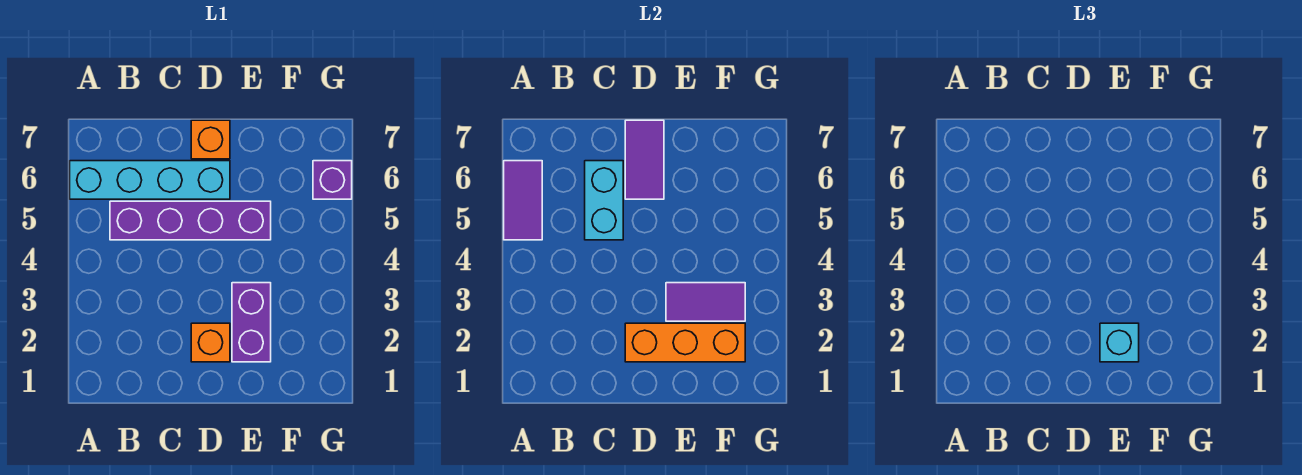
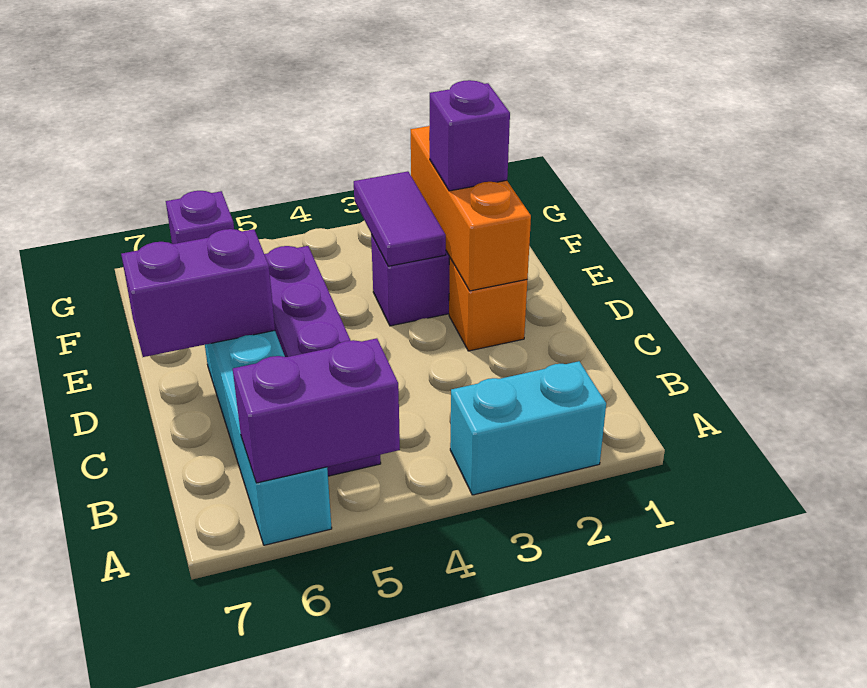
purple tile A5:A6 level 2 -> purple brick A5:A6 level 2
cyan brick C5:C6 level 2 -> cyan brick A2:A3 level 1
purple tile D6:D7 level 2 -> purple brick D6:D7 level 2
orange brick D7 level 1 -> none
cyan brick E2 level 3 -> purple brick E2 level 3

